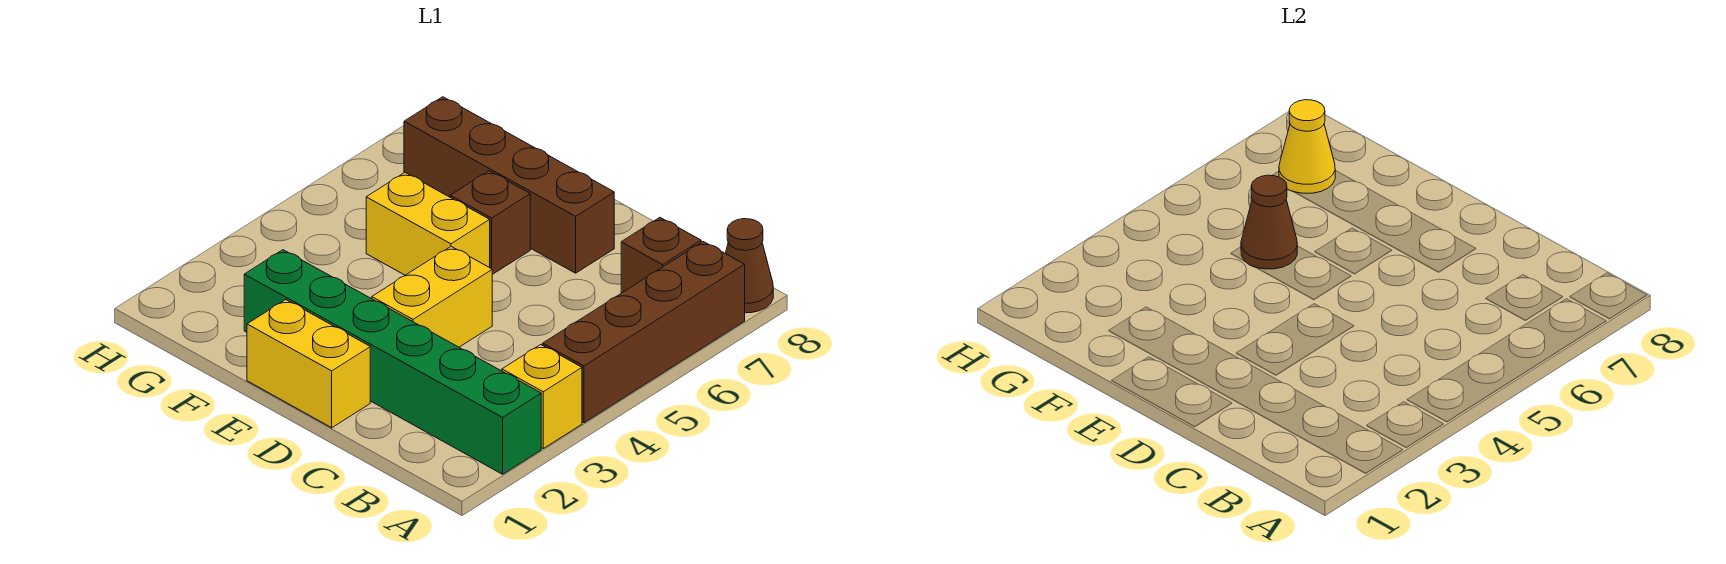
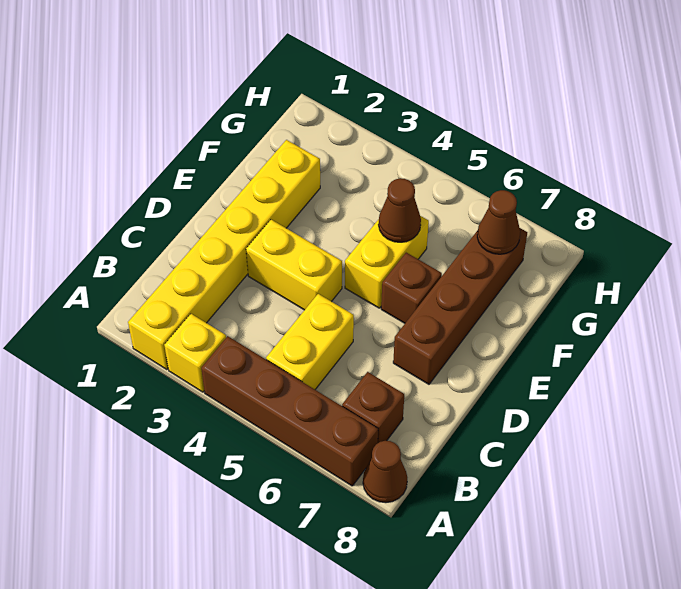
green brick A2:F2 level 1 -> yellow brick A2:F2 level 1
yellow brick D1:E1 level 1 -> yellow brick B5:C5 level 1
yellow cone G7 level 2 -> brown cone G7 level 2

